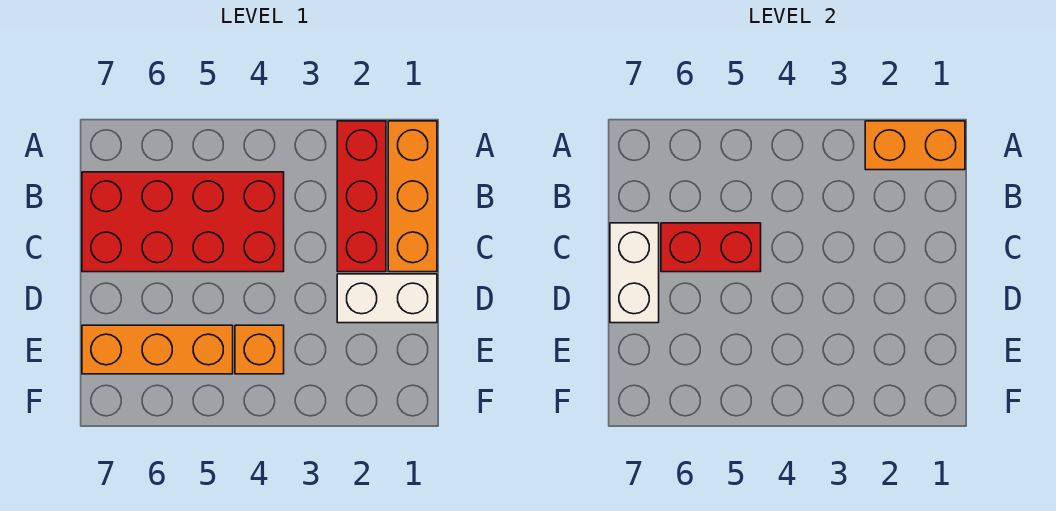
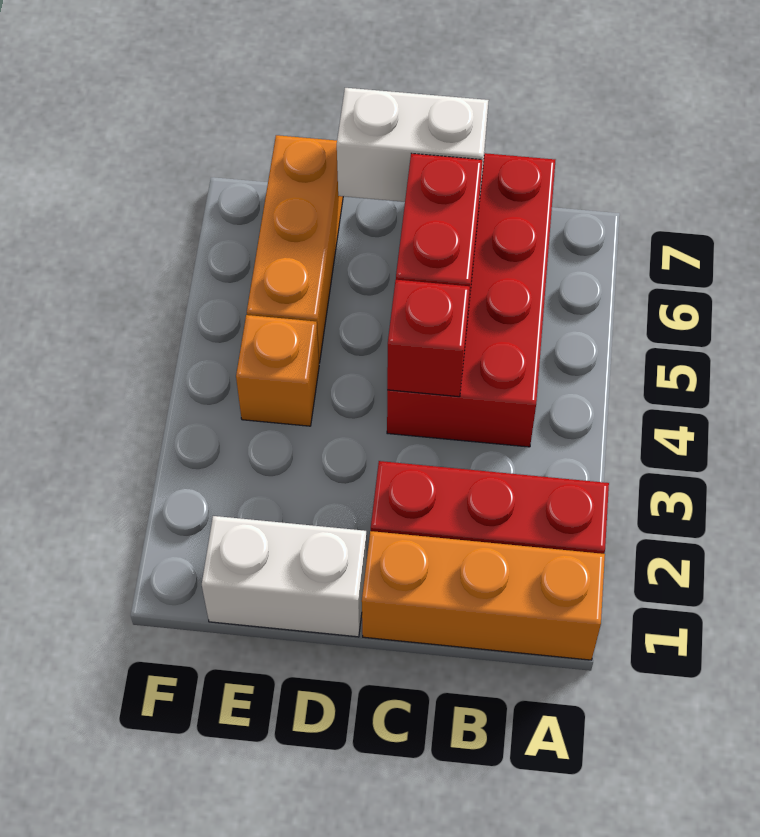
orange brick A1:A2 level 2 -> none
none -> red brick C4 level 2
white brick D1:D2 level 1 -> white brick D1:E1 level 1

